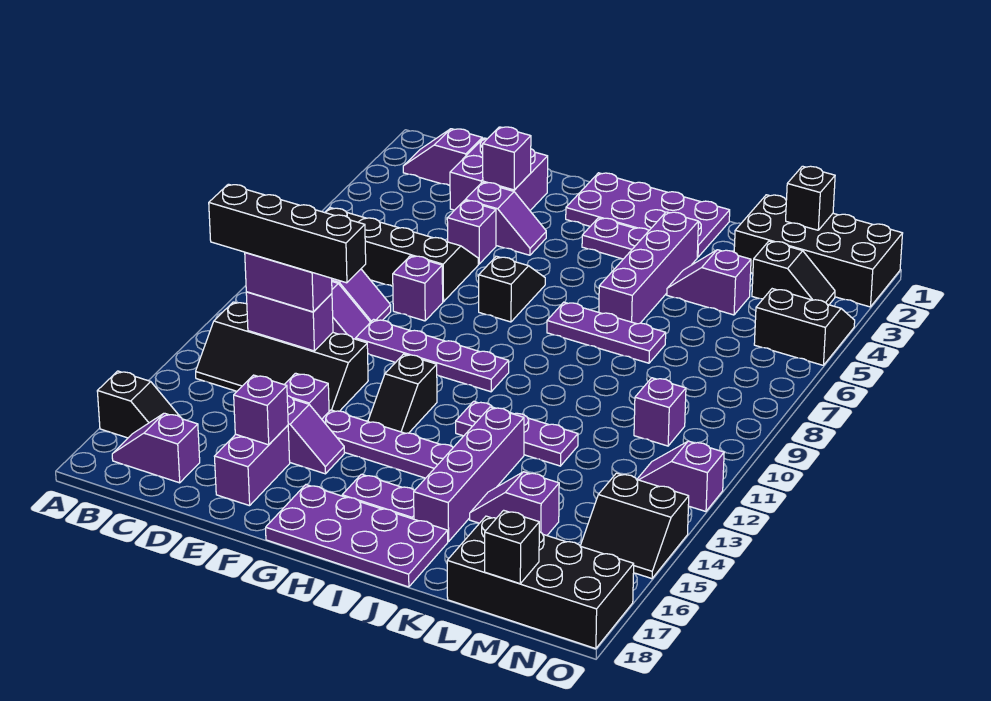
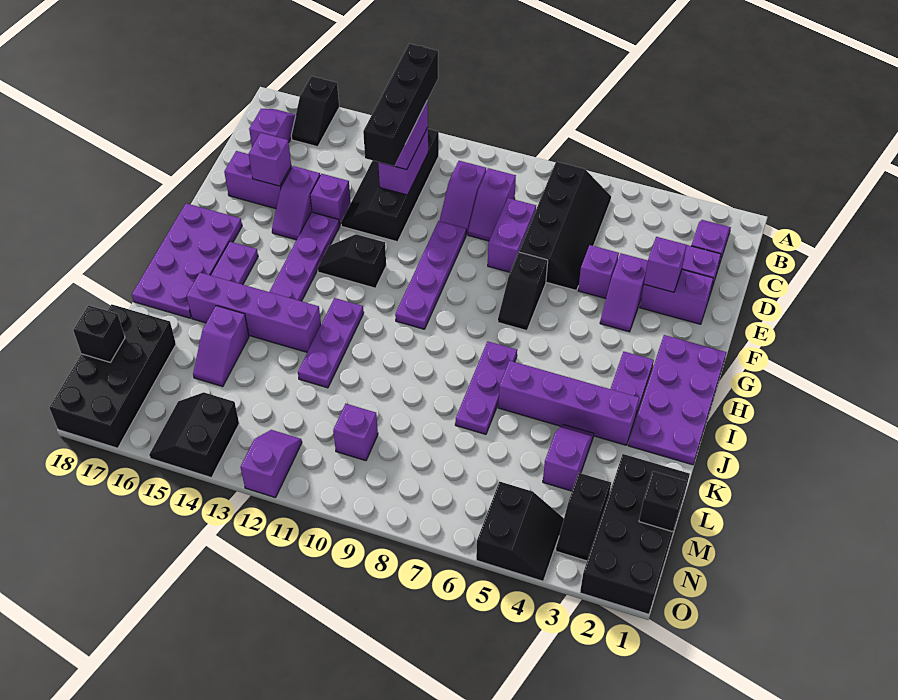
purple brick E8 level 1 -> purple brick D8:E8 level 1
black slope G6:G7 level 1 top 7 -> black slope F7:G7 level 1 top F
purple slope K15:L15 level 1 top L -> purple slope K15:L15 level 1 top K

